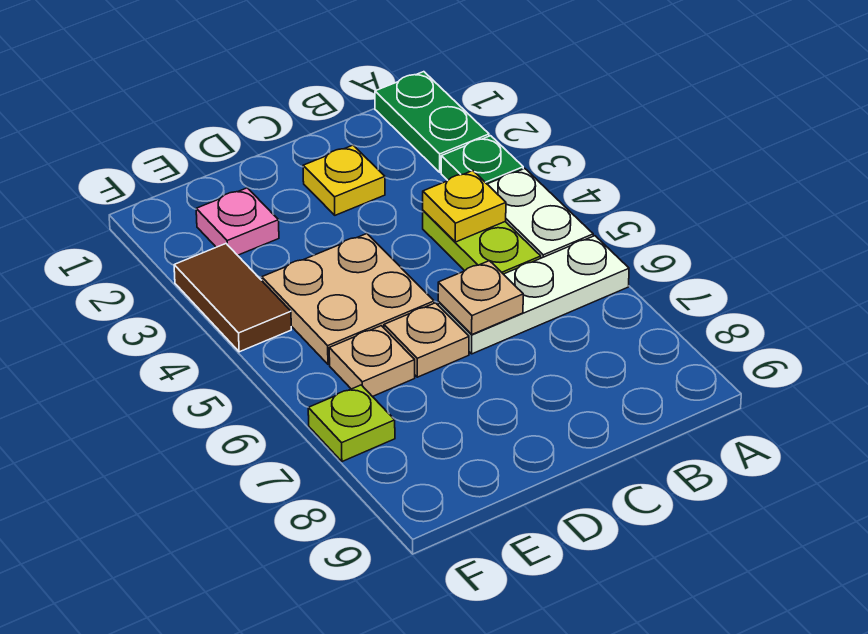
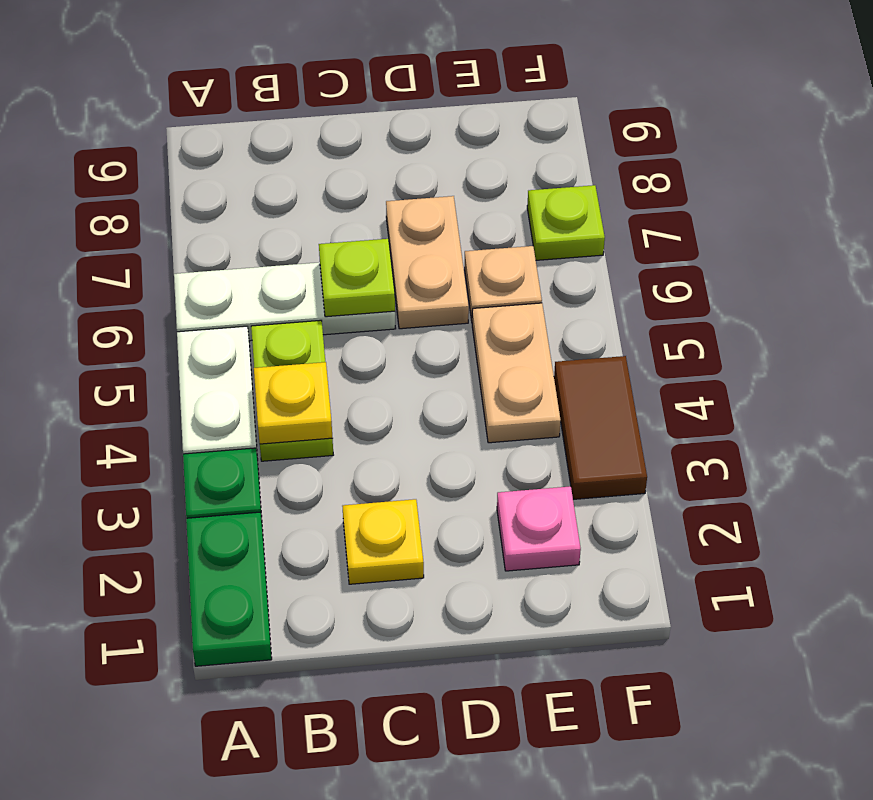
tan plate C6 level 2 -> lime plate C6 level 2
tan plate D4:E5 level 1 -> tan plate E4:E5 level 1
tan plate D6 level 1 -> tan plate D6:D7 level 1

